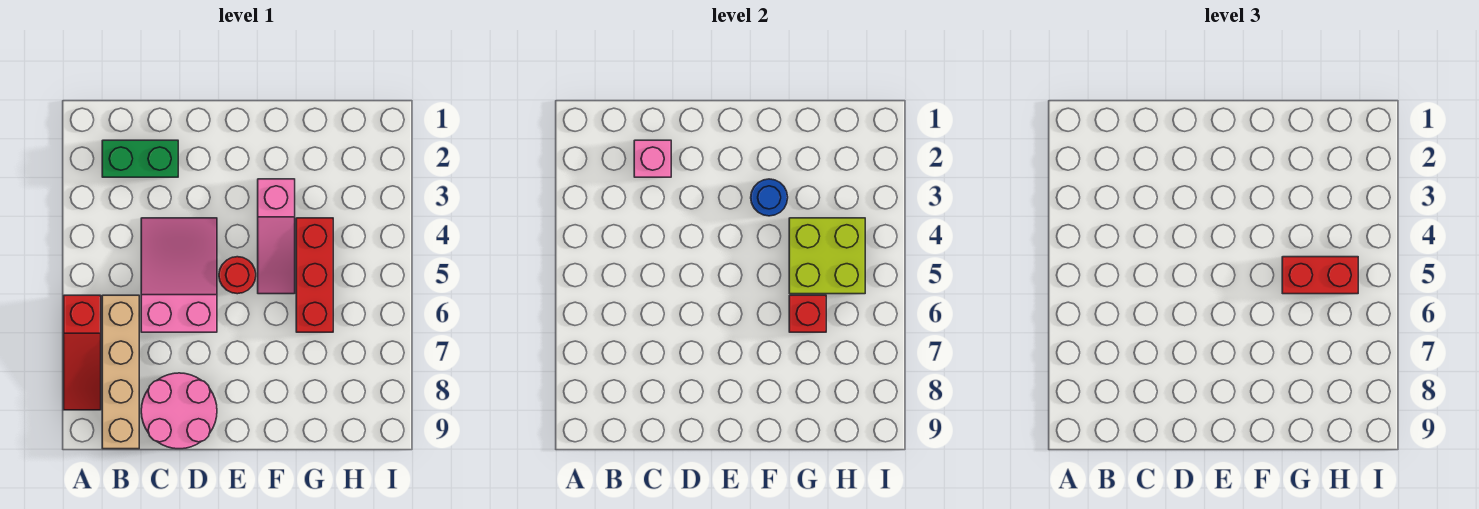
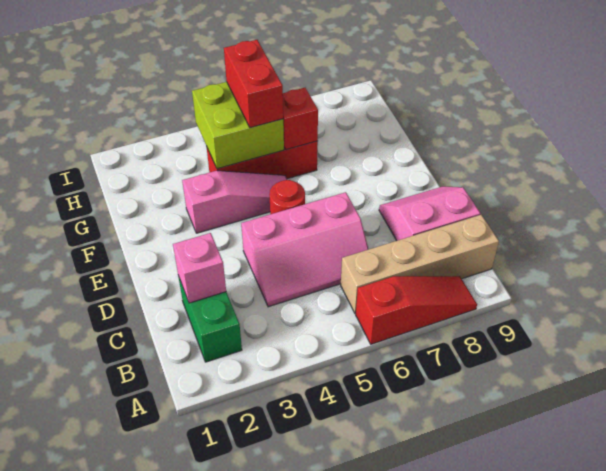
pink slope C4:D6 level 1 top 6 -> pink slope C4:D6 level 1 top D
pink round brick C8:D9 level 1 -> pink slope C8:D9 level 1 top C
blue round brick F3 level 2 -> none

